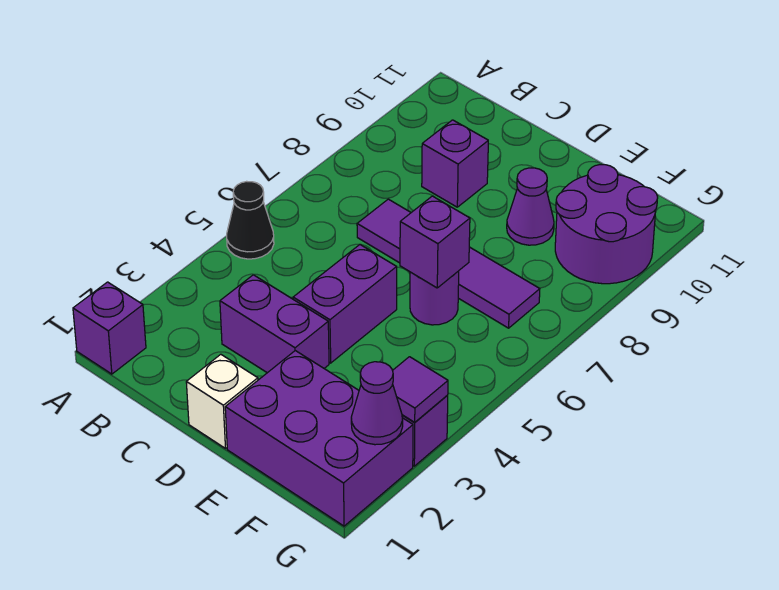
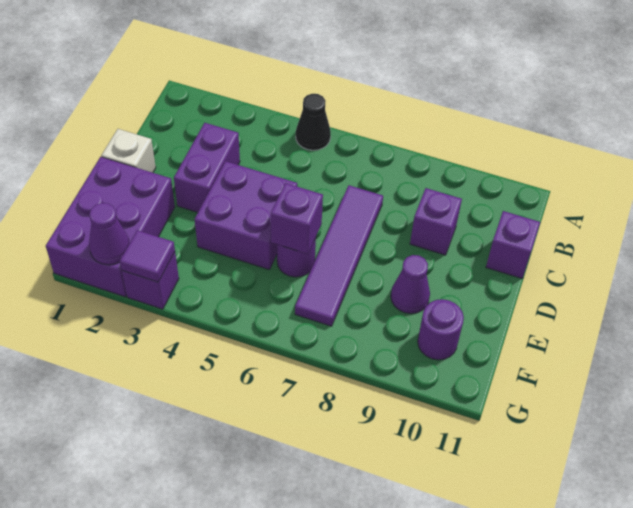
purple brick A1 level 1 -> purple brick C11 level 1
purple brick D4:D5 level 1 -> purple brick D4:E5 level 1
purple round brick F9:G10 level 1 -> purple round brick F10 level 1

